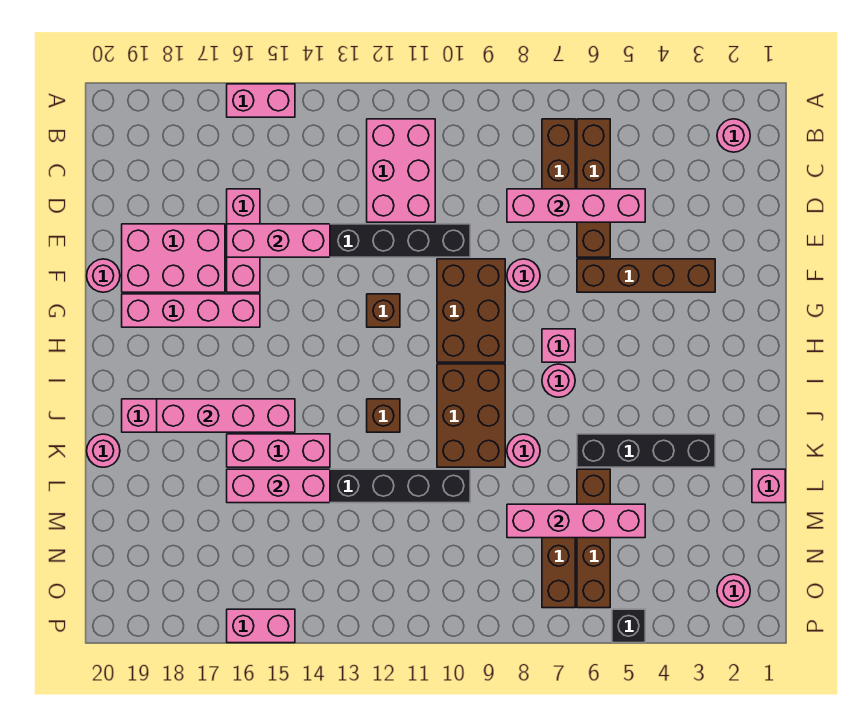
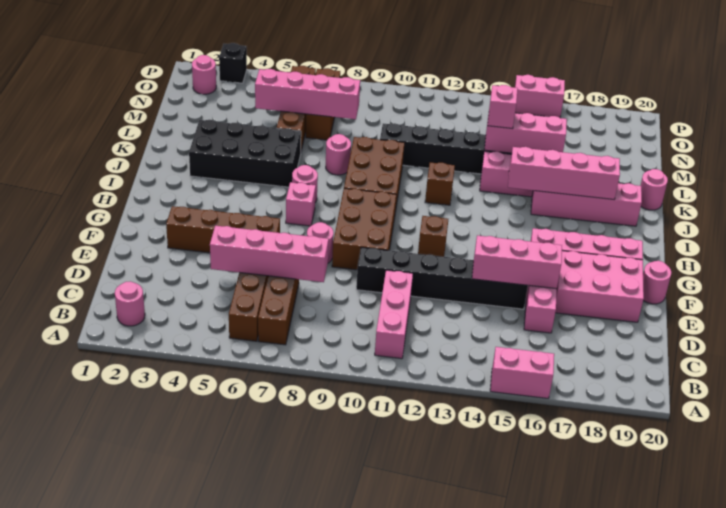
pink brick B11:D12 level 1 -> pink brick B11:D11 level 1
black brick K3:K6 level 1 -> black brick J3:K6 level 1
pink brick L1 level 1 -> pink brick L14 level 3
black brick P5 level 1 -> black brick P3 level 1

